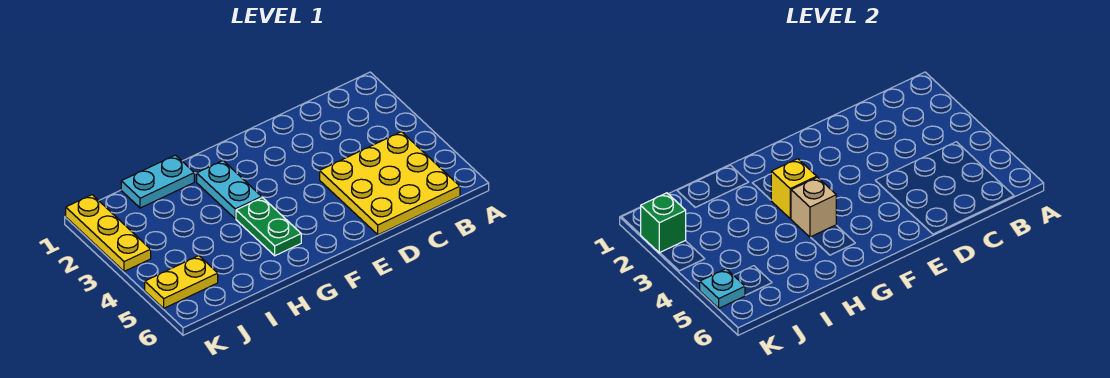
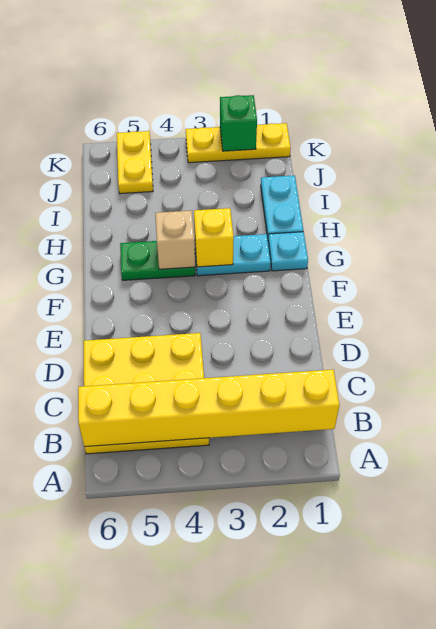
none -> yellow brick B1:B6 level 2
cyan plate K5 level 2 -> cyan plate G1 level 1

